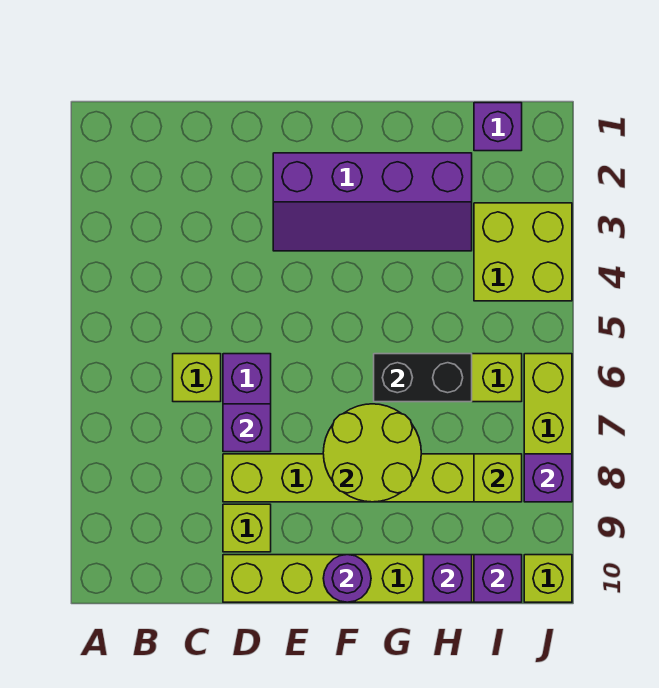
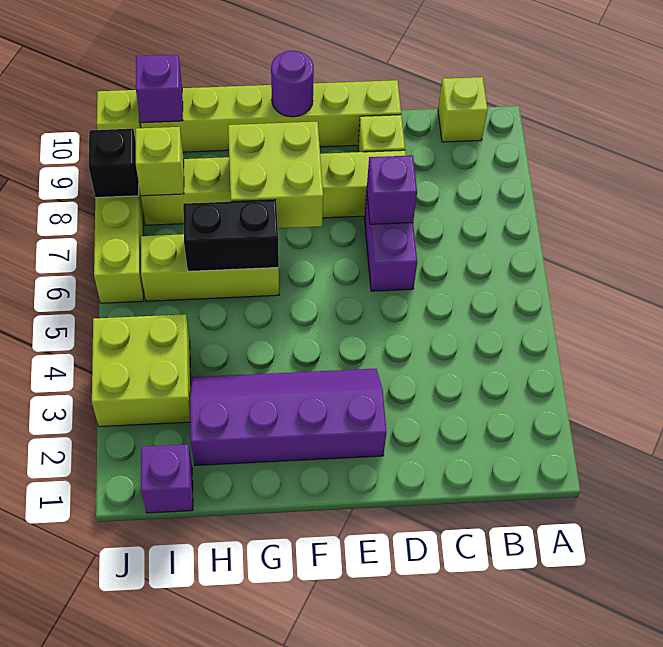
lime brick C6 level 1 -> lime brick B10 level 1
lime round brick F7:G8 level 2 -> lime brick F7:G8 level 2
purple brick H10 level 2 -> none
purple brick J8 level 2 -> black brick J8 level 2

